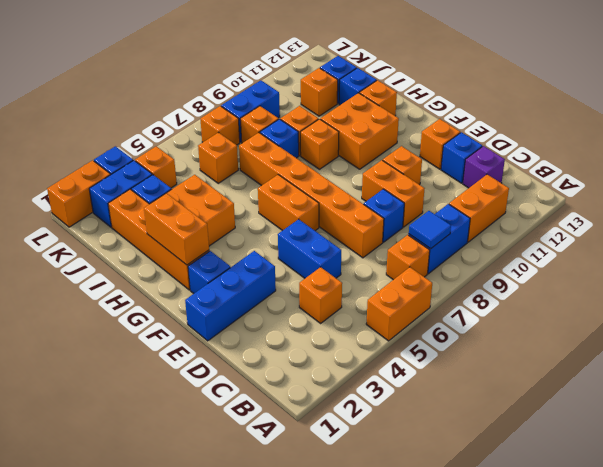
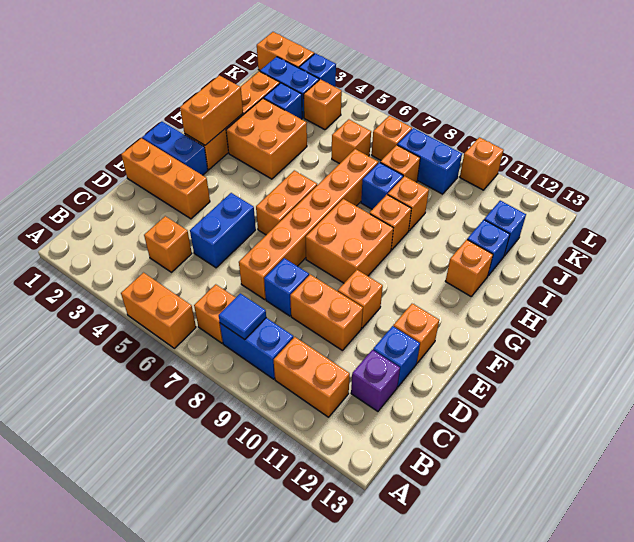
orange brick D9:E9 level 1 -> orange brick D9:D10 level 1
blue brick E1:E3 level 1 -> orange brick E1:E3 level 1
blue brick F2 level 1 -> blue brick F1:F2 level 1
orange brick G10:H11 level 1 -> orange brick F8:G9 level 1
orange brick J11 level 1 -> orange brick L10 level 1

